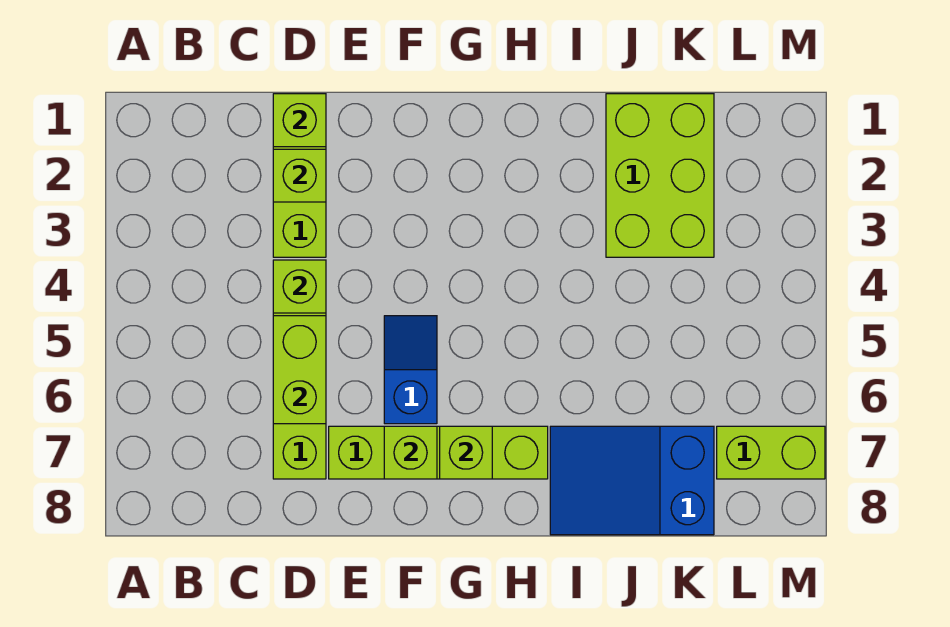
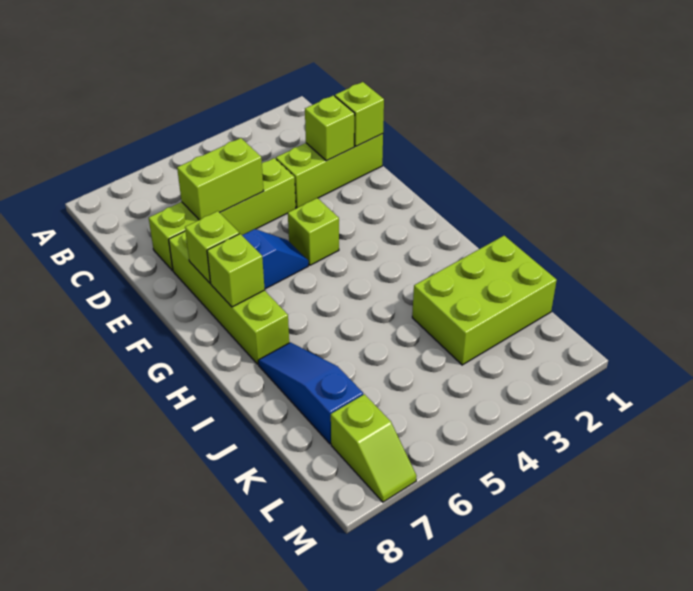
lime brick D4 level 2 -> lime brick F4 level 1
blue slope I7:K8 level 1 top K -> blue slope I7:K7 level 1 top K
lime brick L7:M7 level 1 -> lime slope L7:M7 level 1 top L

